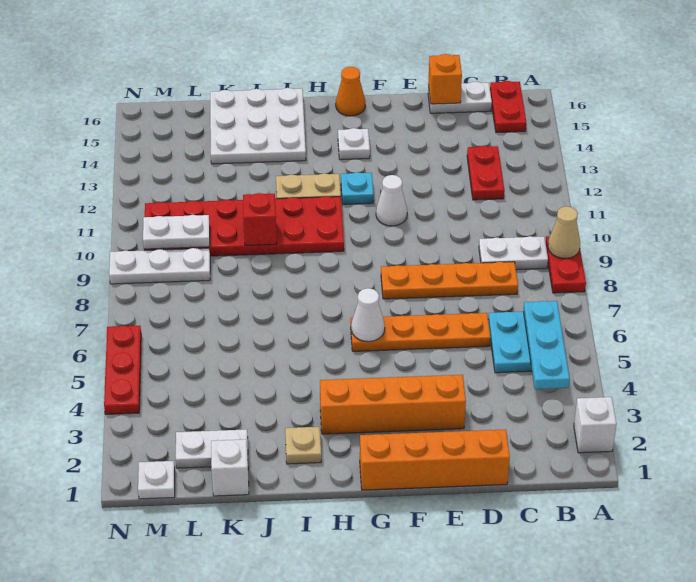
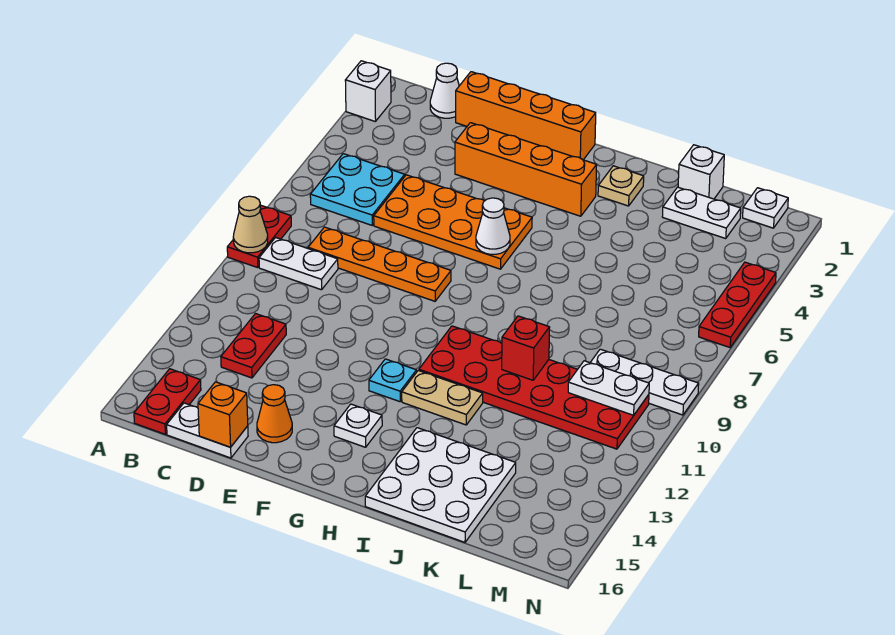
cyan plate B4:B6 level 2 -> none
orange plate D6:G6 level 1 -> orange plate D5:G6 level 1
white cone F11 level 1 -> white cone C1 level 1
orange cone G16 level 1 -> orange cone E15 level 1

